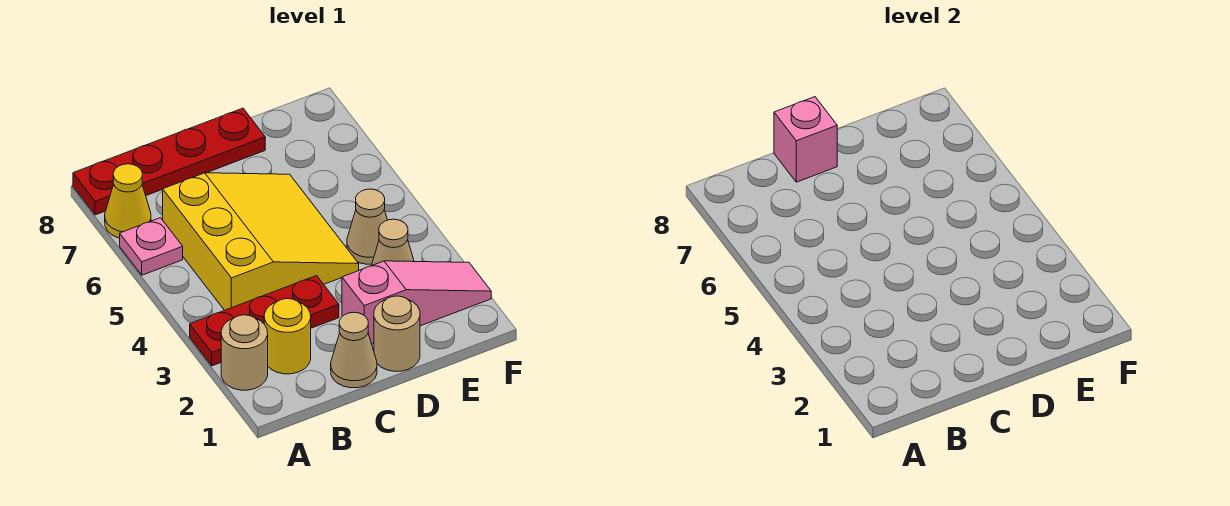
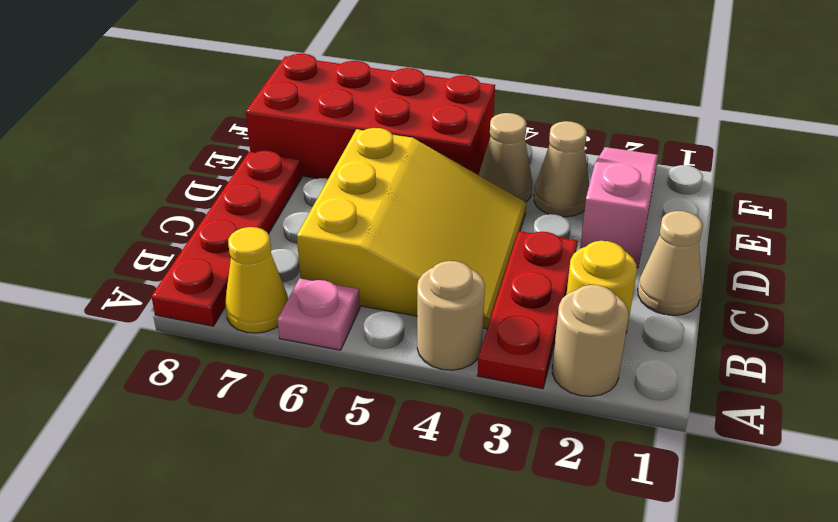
yellow slope B4:D6 level 1 top B -> yellow slope B4:D6 level 1 top 6
pink brick C8 level 2 -> none
tan round brick D1 level 1 -> tan round brick A4 level 1
none -> red brick E5:F8 level 1

